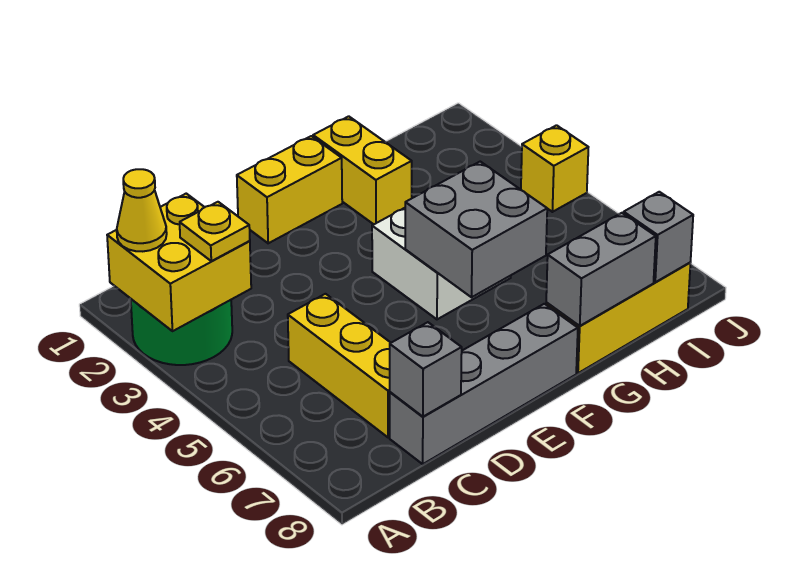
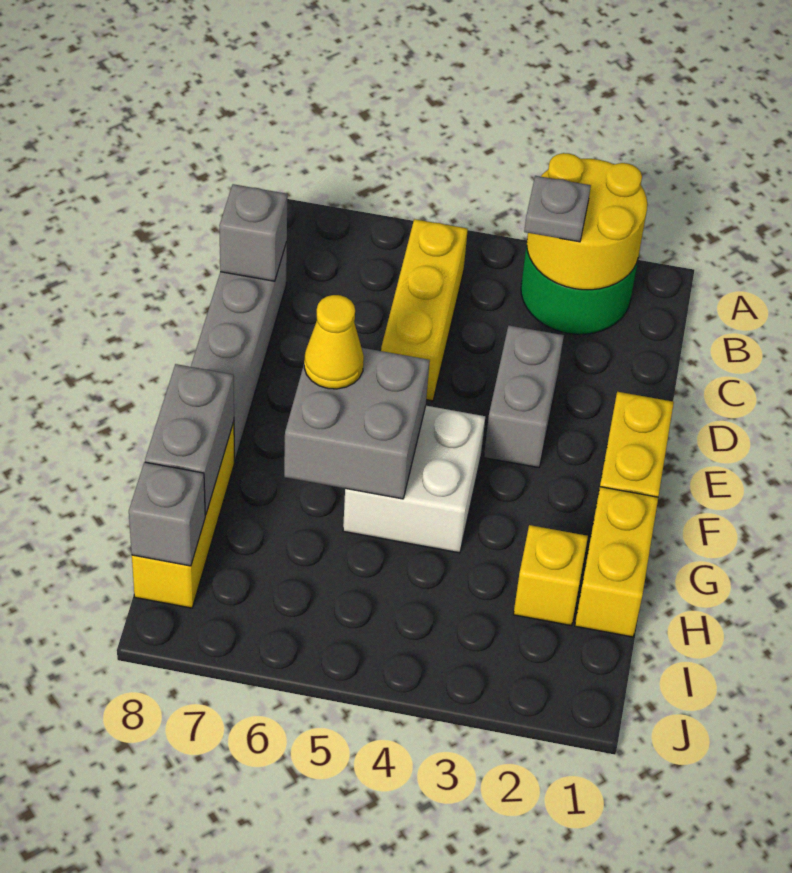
yellow brick A2:B3 level 2 -> yellow round brick A2:B3 level 2
yellow cone A2 level 3 -> yellow cone F6 level 3
yellow plate B3 level 3 -> grey plate B3 level 3
yellow brick C5:C7 level 1 -> yellow brick B5:D5 level 1
none -> grey brick D3:E3 level 1
yellow brick G1:G2 level 1 -> yellow brick G1:H1 level 1
yellow brick J4 level 1 -> yellow brick H2 level 1

